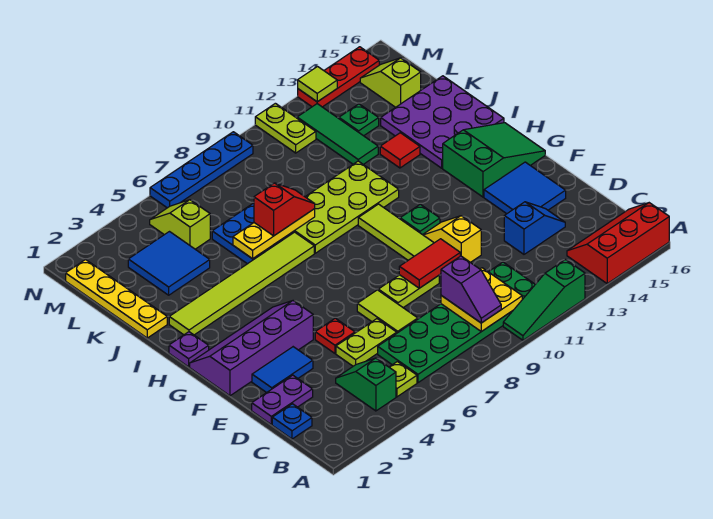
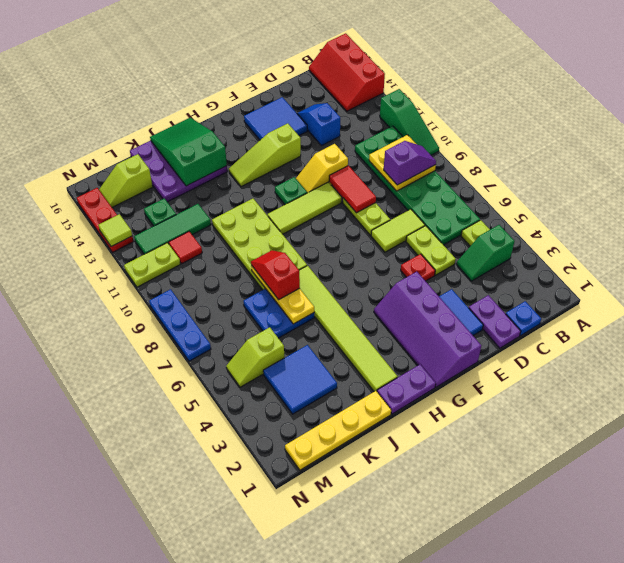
none -> lime slope F13:H13 level 1 top F
green slope G14:H16 level 1 top 14 -> green slope I14:J16 level 2 top 14
purple plate H1 level 1 -> purple plate H1:I1 level 1
red tile J13 level 1 -> red tile L11 level 1
blue plate N6:N9 level 1 -> blue plate N7:N9 level 1

